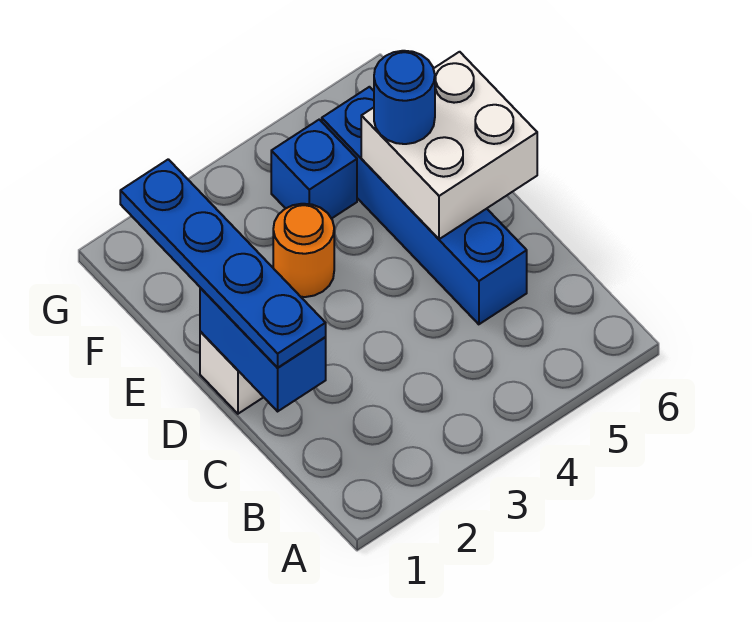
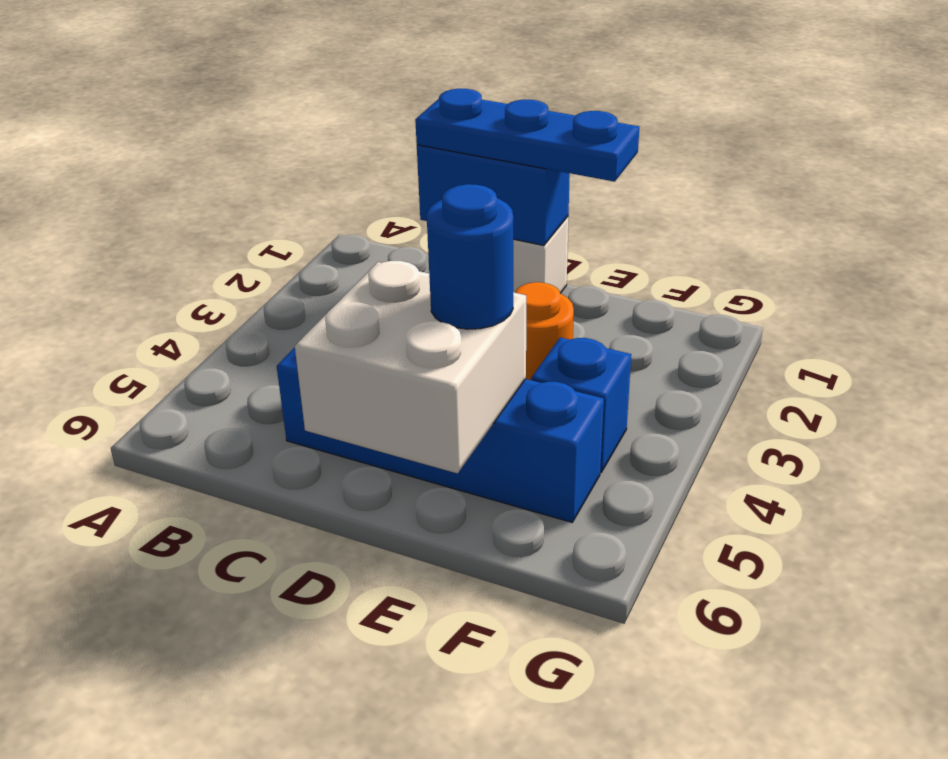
blue plate C1:F1 level 3 -> blue plate C1:E1 level 3

